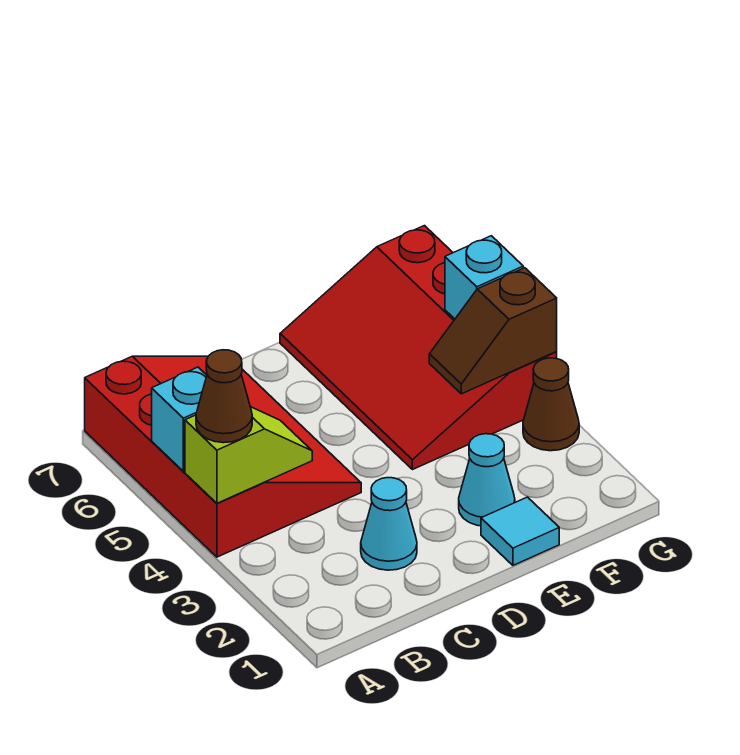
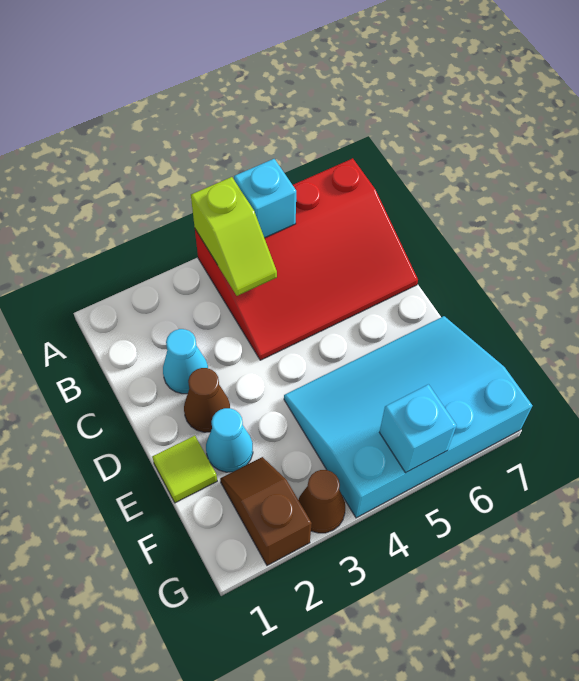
brown cone A4 level 3 -> brown cone D2 level 1
cyan tile E1 level 1 -> lime tile E1 level 1
red slope E4:G7 level 1 top G -> cyan slope E4:G7 level 1 top G
brown slope F4:G4 level 2 top G -> brown slope F2:G2 level 1 top G

